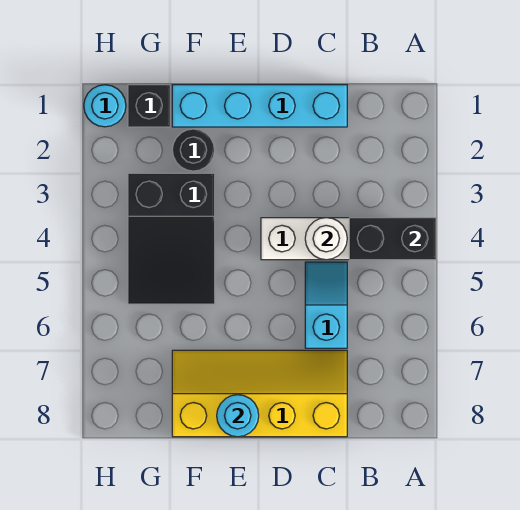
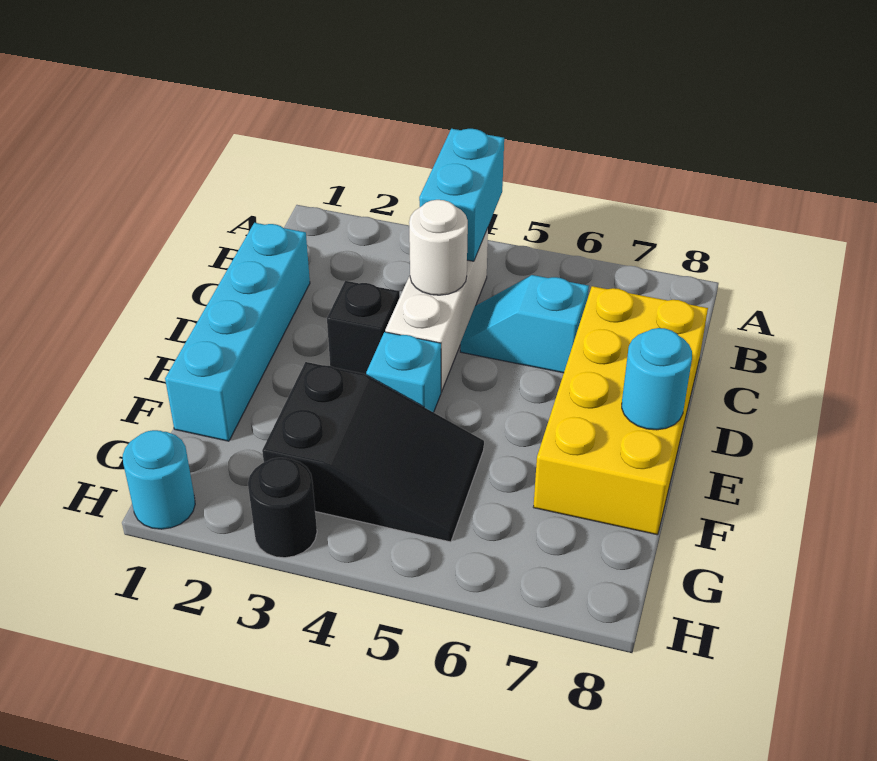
black brick A4:B4 level 2 -> cyan brick A4:B4 level 2
yellow slope C7:F8 level 1 top 8 -> yellow brick C7:F8 level 1
none -> cyan brick E4 level 1
black round brick F2 level 1 -> black round brick H3 level 1
black brick G1 level 1 -> black brick D3 level 1

